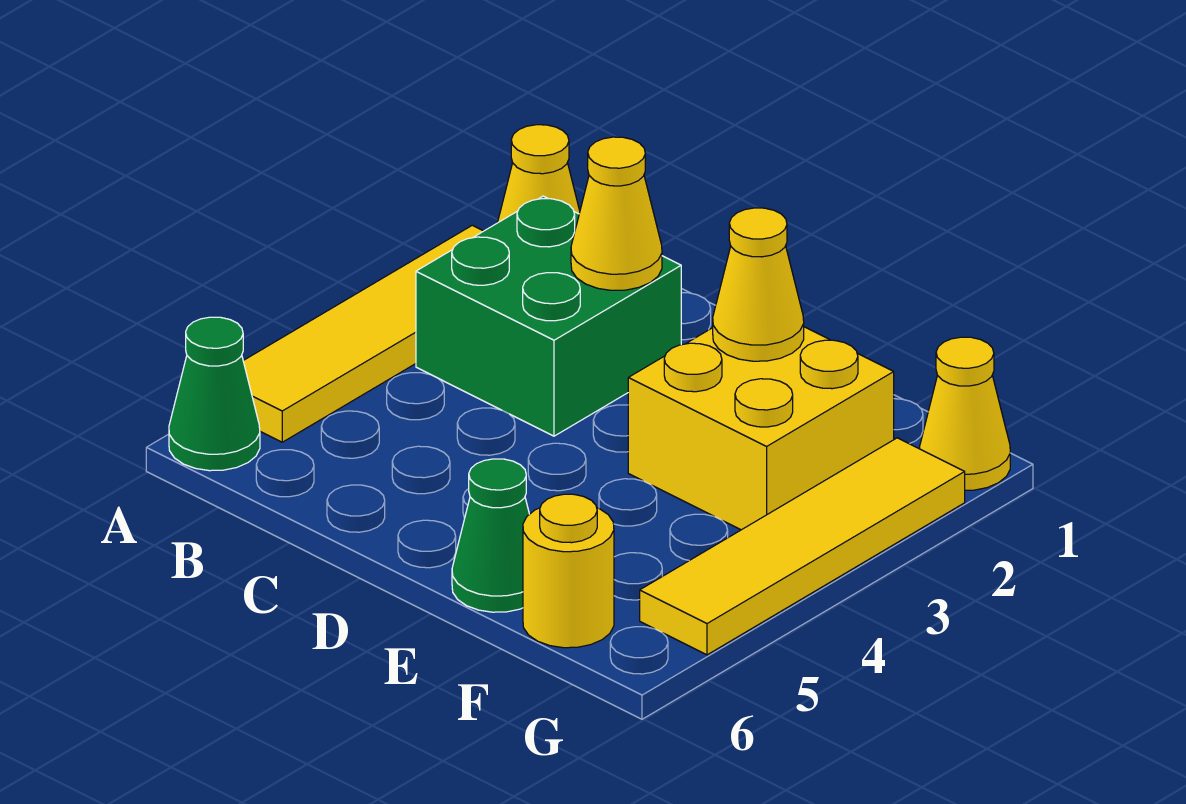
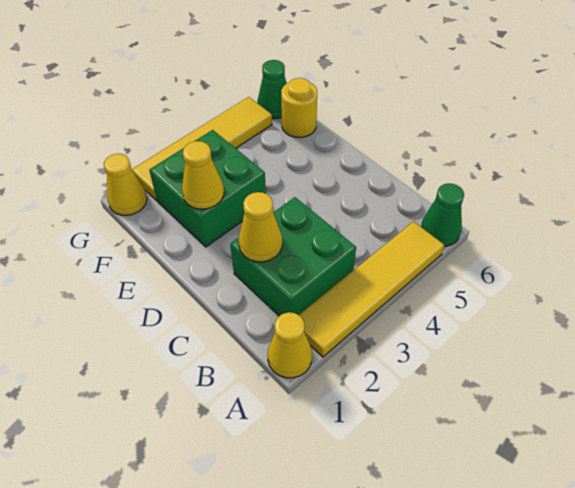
yellow brick E2:F3 level 1 -> green brick E2:F3 level 1
green cone E6 level 1 -> green cone G6 level 1

